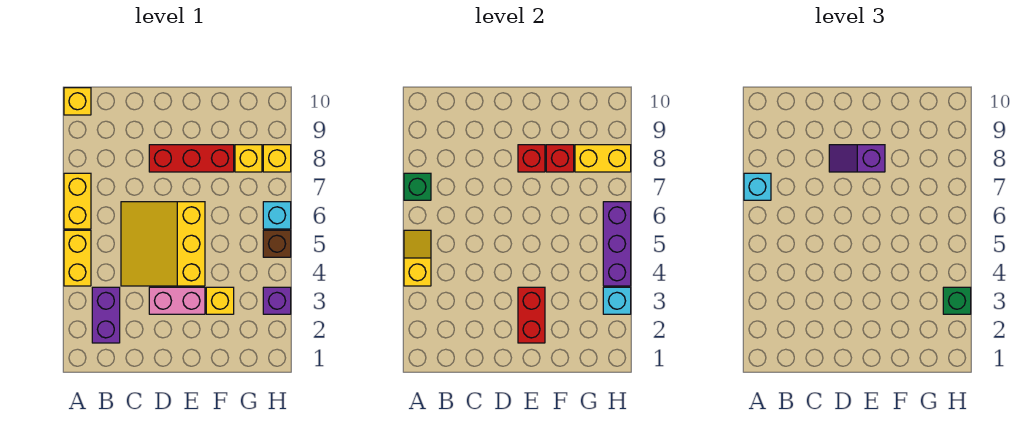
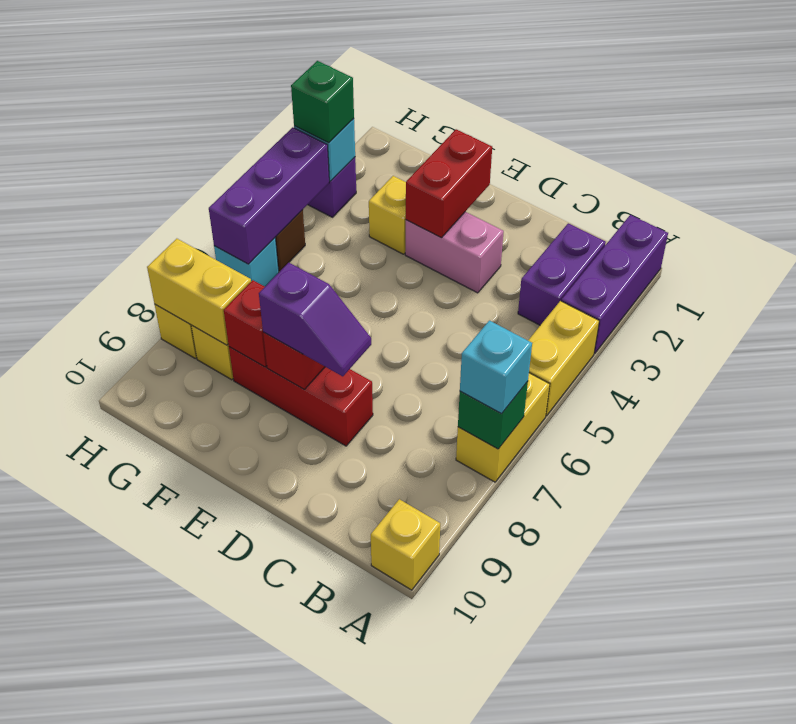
none -> purple brick A1:A3 level 1
yellow slope A4:A5 level 2 top 4 -> none
yellow slope C4:E6 level 1 top E -> none

